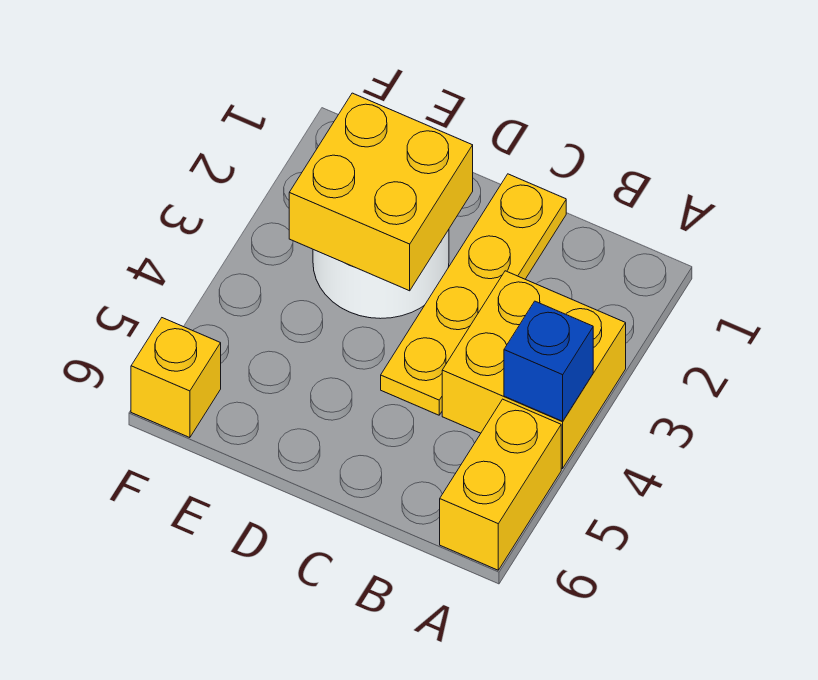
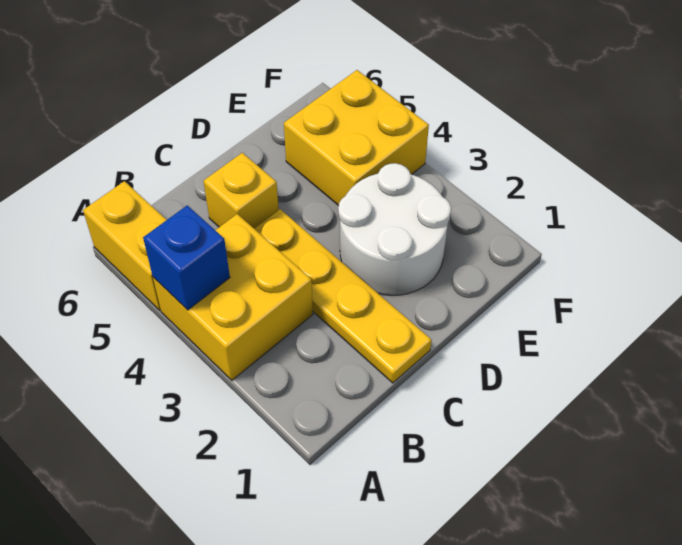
yellow brick D2:E3 level 2 -> yellow brick E4:F5 level 1
yellow brick F6 level 1 -> yellow brick C5 level 1

